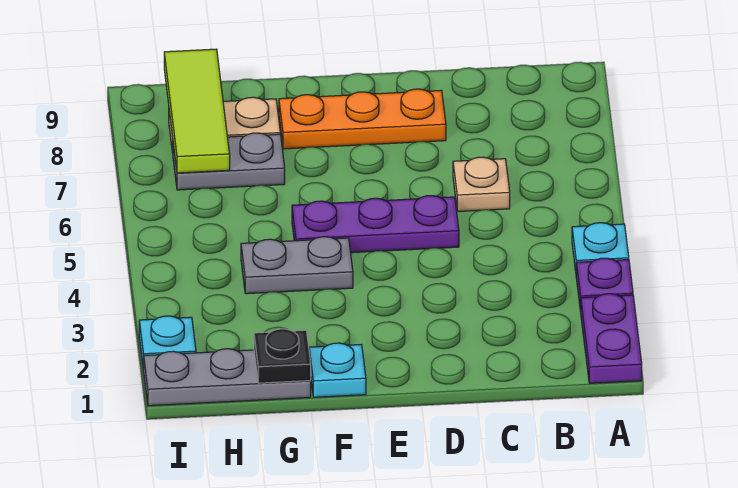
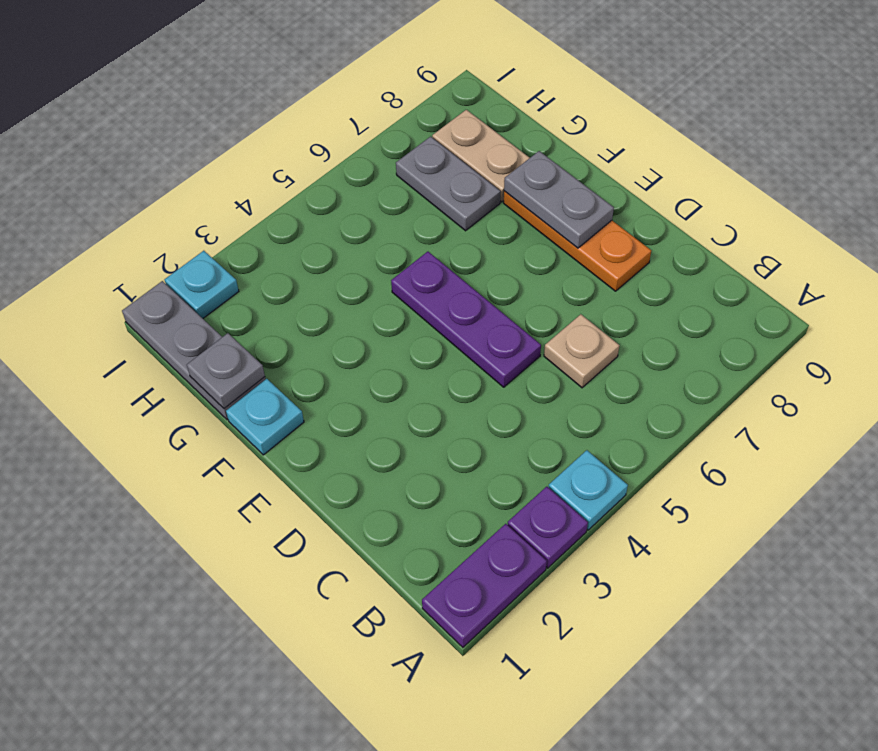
grey plate F4:G4 level 1 -> grey plate E8:F8 level 2
black plate G1 level 2 -> grey plate G1 level 2
lime tile H7:H9 level 2 -> none

